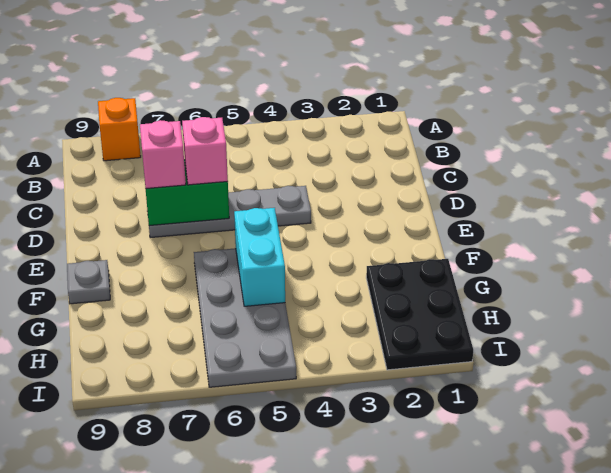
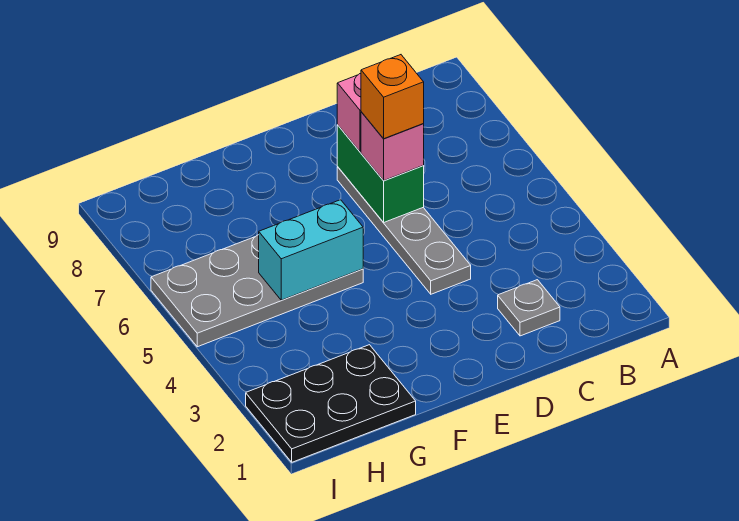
orange brick A8 level 1 -> orange brick D6 level 4
grey plate F9 level 1 -> grey plate C2 level 1

